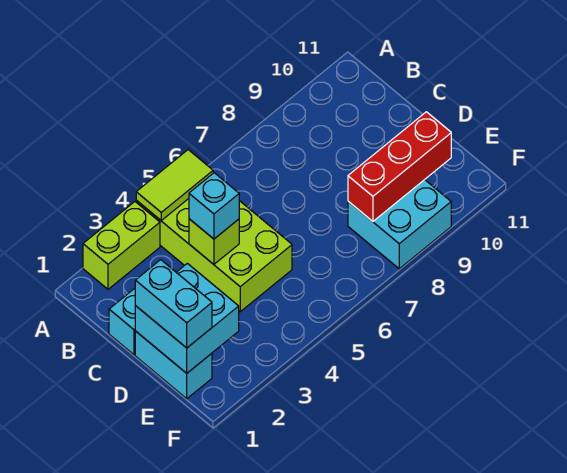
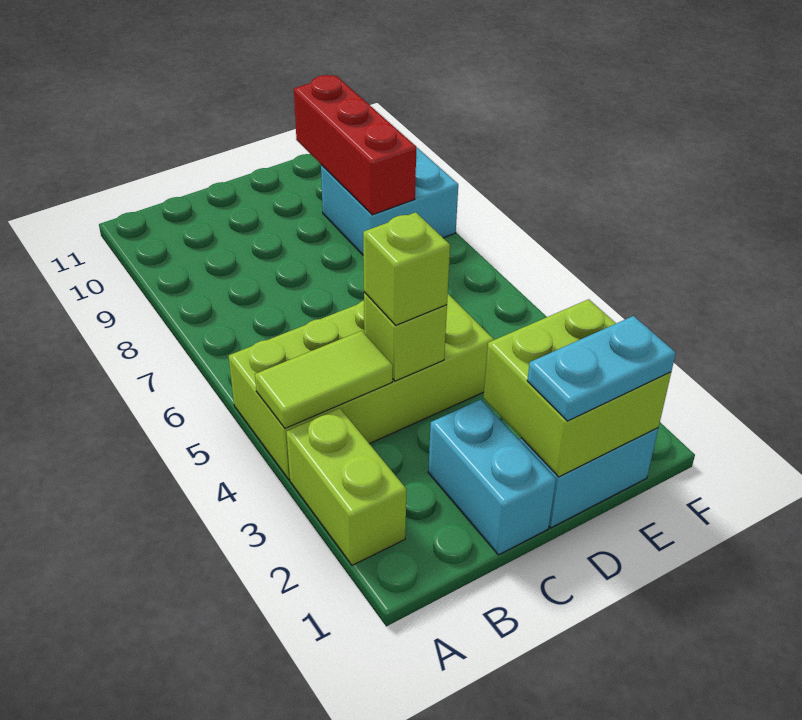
lime tile A4:A5 level 2 -> lime tile A4:B4 level 2
cyan brick C4 level 3 -> lime brick C4 level 3
cyan brick D1:E2 level 2 -> lime brick D1:E2 level 2
cyan brick D1:E1 level 3 -> cyan plate D1:E1 level 3

